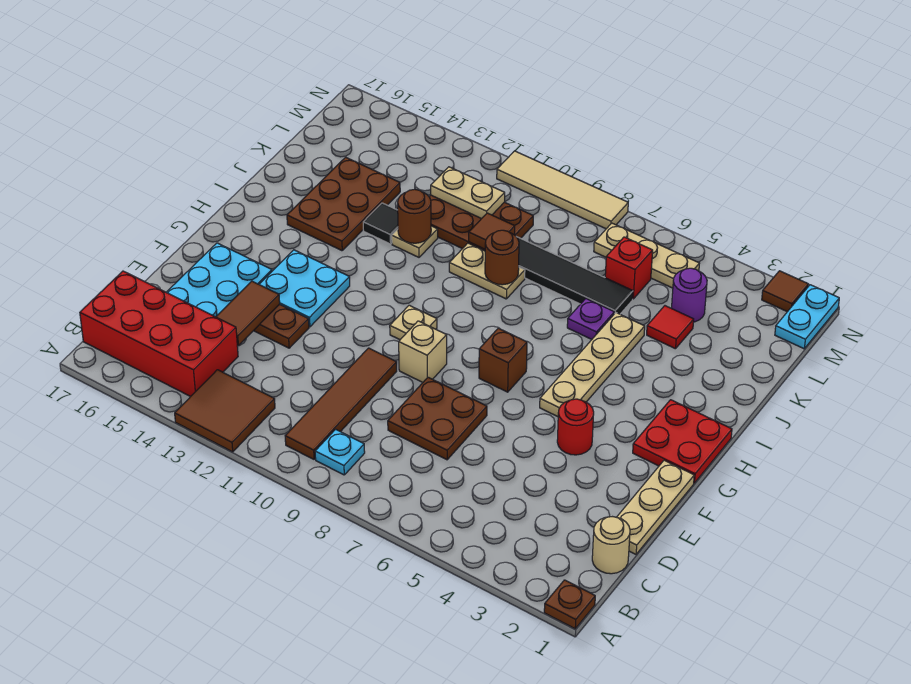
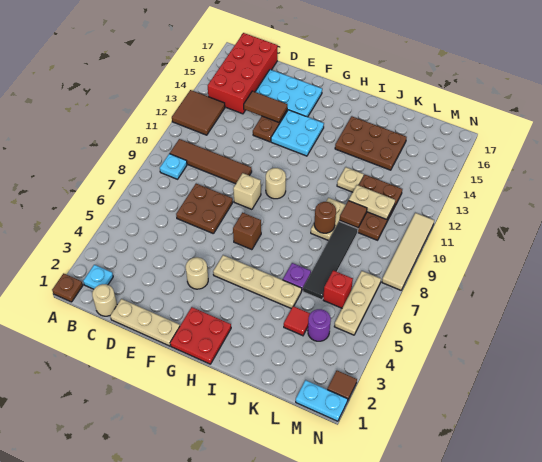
none -> cyan plate B2 level 1
red round brick F4 level 1 -> tan round brick F4 level 1
tan plate G10 level 1 -> tan round brick G10 level 1
brown round brick J12 level 2 -> none
black tile J13 level 1 -> none
tan plate L11:L12 level 2 -> tan plate K11:L11 level 2

